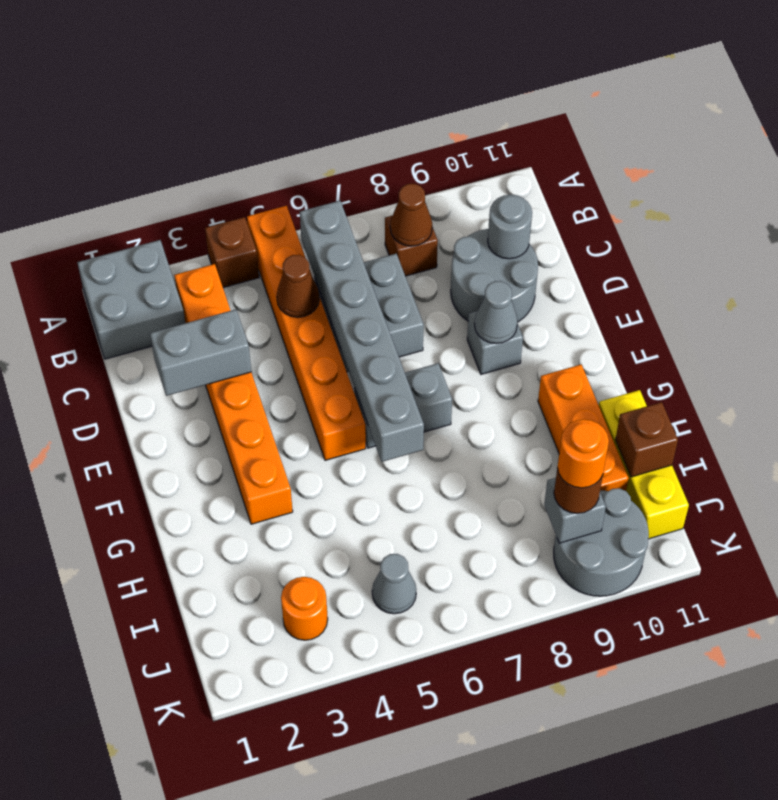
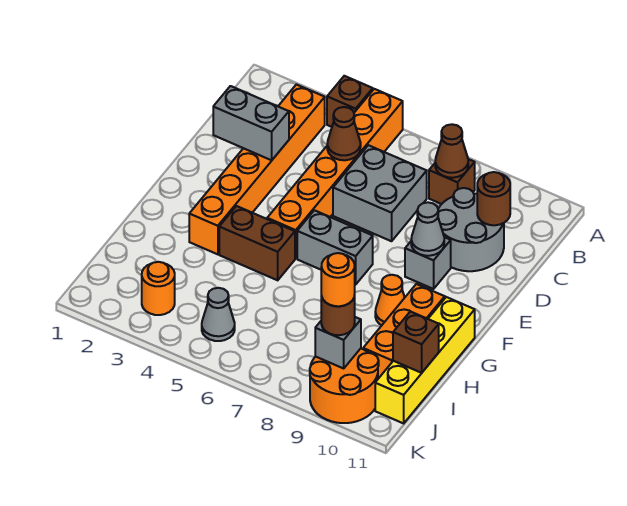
grey brick A1:B2 level 1 -> none
grey brick B6:G6 level 2 -> none
grey round brick C10 level 2 -> brown round brick C10 level 2
none -> brown brick G4:G5 level 1
none -> orange cone G9 level 1
yellow brick H11:J11 level 1 -> yellow brick G11:J11 level 1
grey round brick J9:K10 level 1 -> orange round brick J9:K10 level 1

